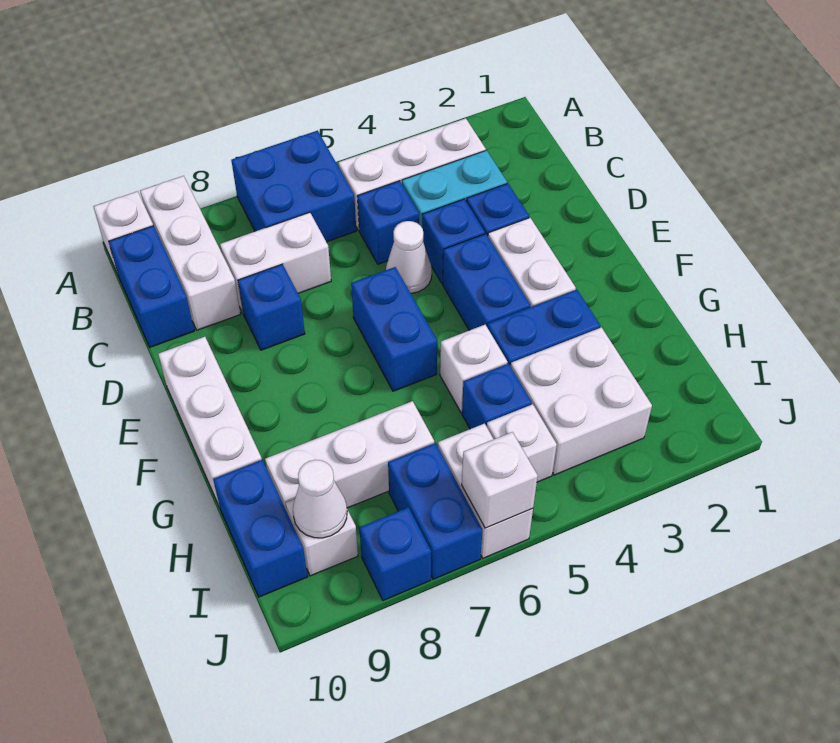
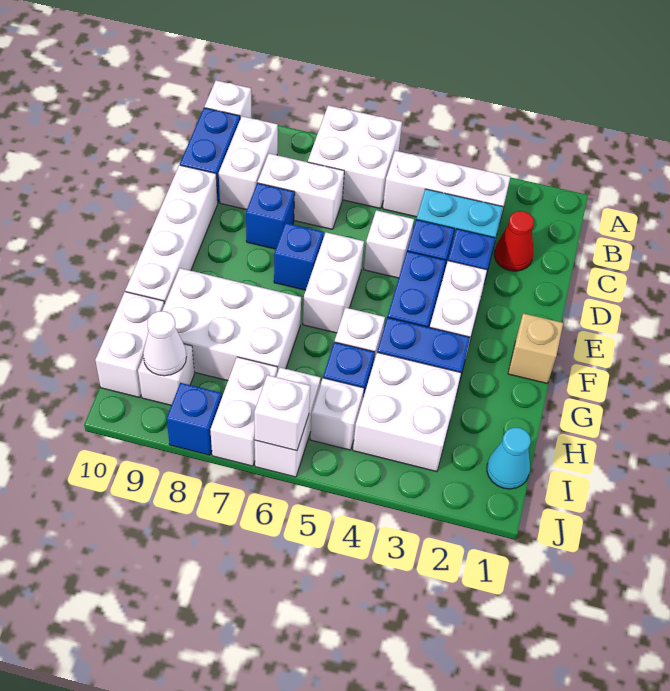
blue brick A6:B7 level 1 -> white brick A6:B7 level 1
white brick A9:C9 level 1 -> white brick B9:C9 level 1
none -> red cone C2 level 1
blue brick C5 level 1 -> blue brick E7 level 1
white cone D5 level 1 -> white brick D5 level 1
blue brick E6:F6 level 1 -> white brick E6:F6 level 1
white brick E10:G10 level 1 -> white brick D10:G10 level 1
none -> tan brick F1 level 1
white brick H7:H9 level 1 -> white brick G7:H9 level 1
blue brick H10:I10 level 1 -> white brick H10:I10 level 1
none -> cyan cone I1 level 1
blue brick I7:J7 level 1 -> white brick I7:J7 level 1

